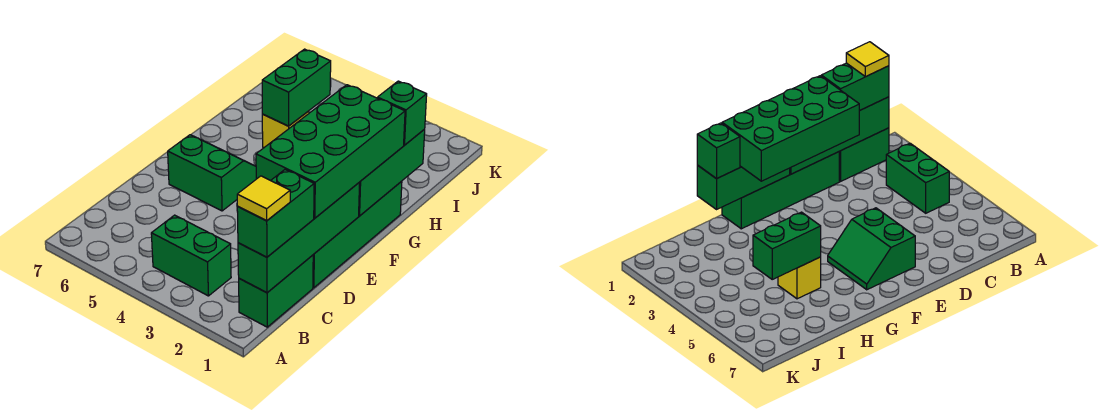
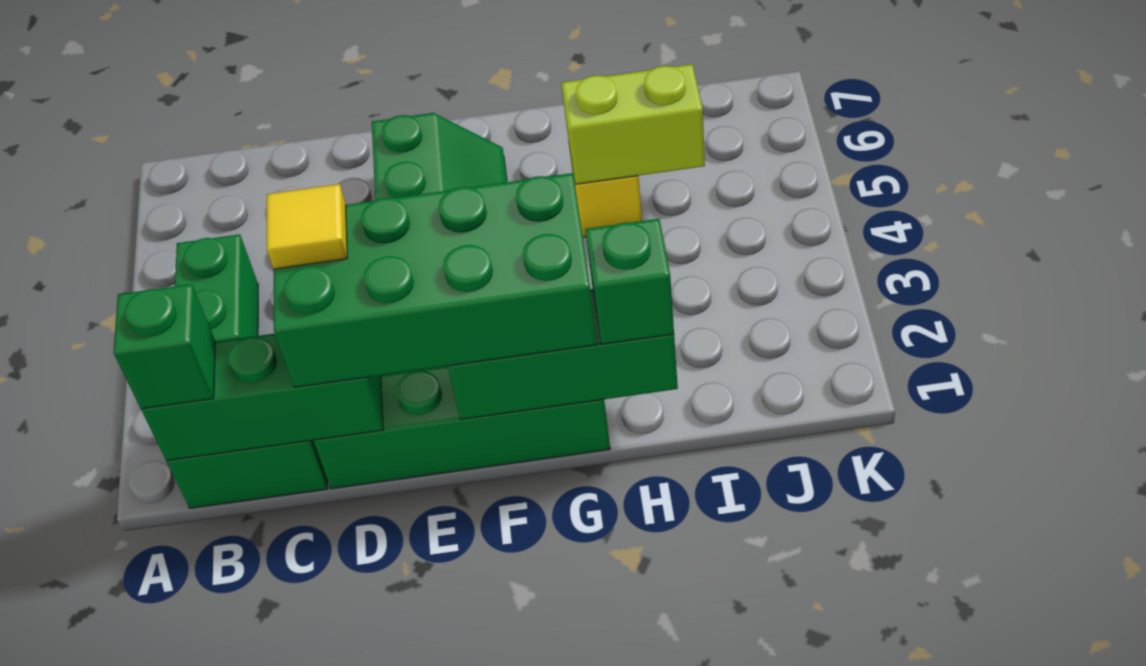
green brick B1:E1 level 2 -> green brick B1:D1 level 2
green brick B1:C1 level 3 -> green brick B1 level 3
yellow tile B1 level 4 -> yellow tile D2 level 4
green brick H5:I5 level 2 -> lime brick H5:I5 level 2

